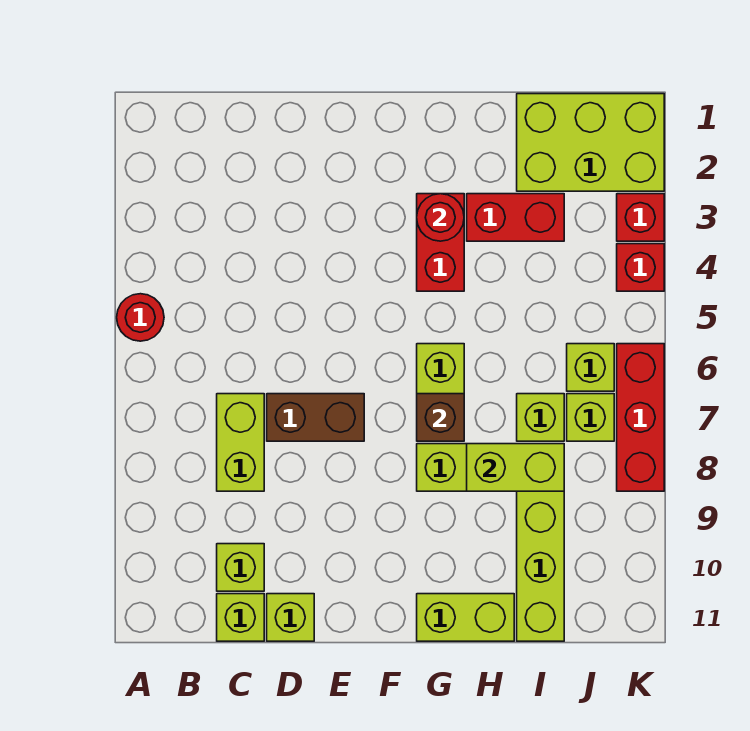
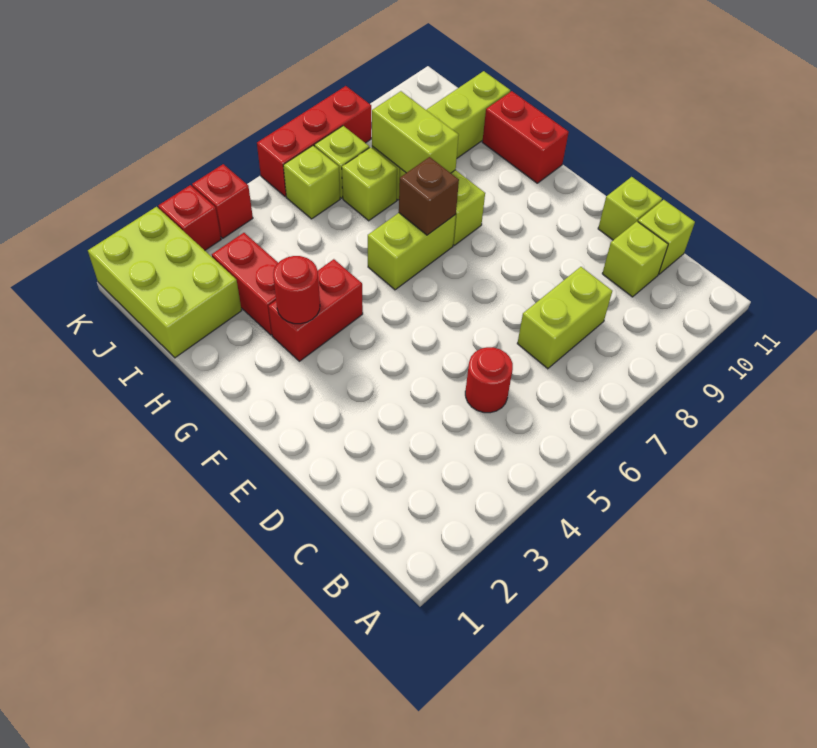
red round brick A5 level 1 -> red round brick C5 level 1
brown brick D7:E7 level 1 -> none
lime brick G11:H11 level 1 -> red brick G11:H11 level 1

